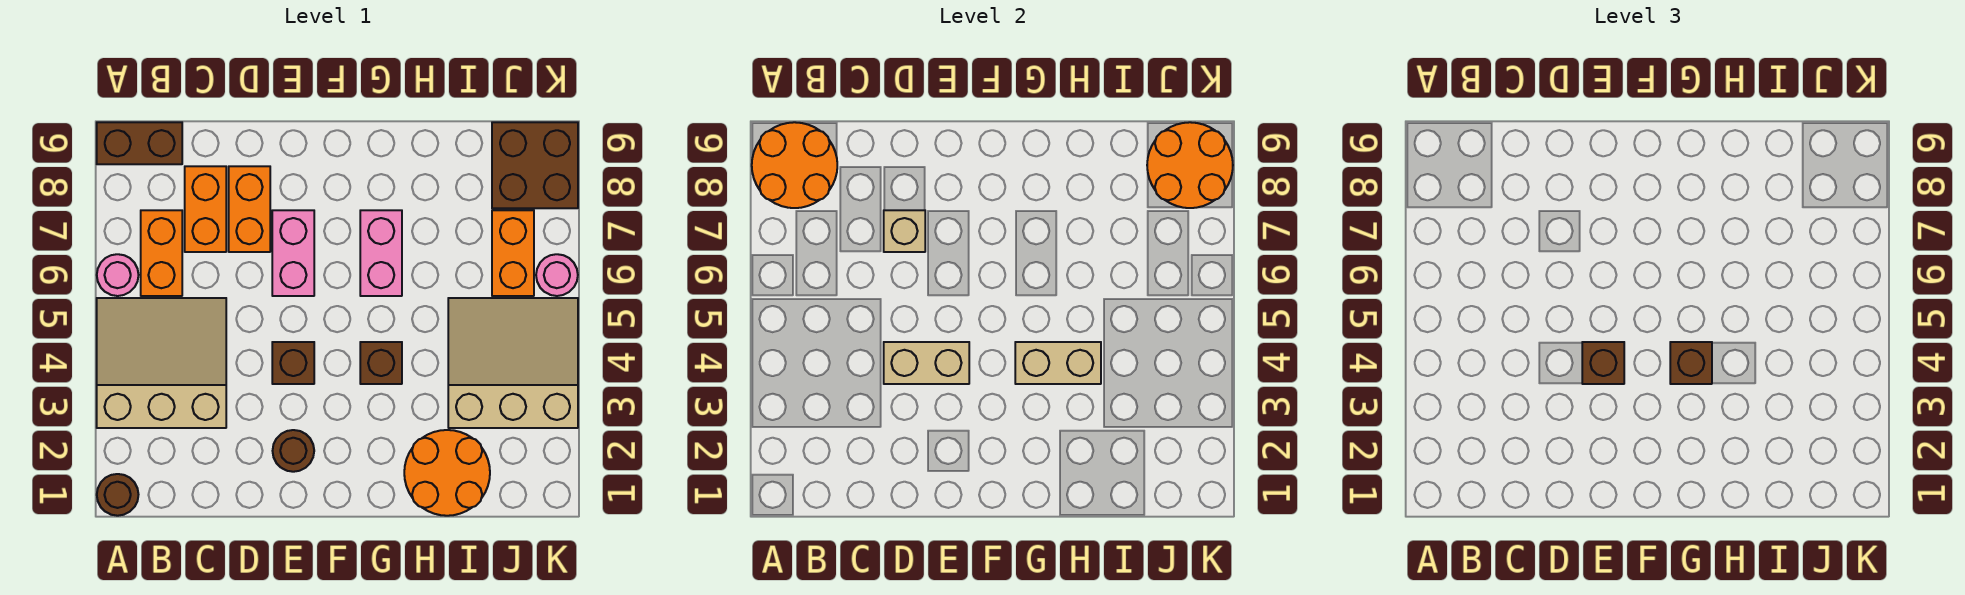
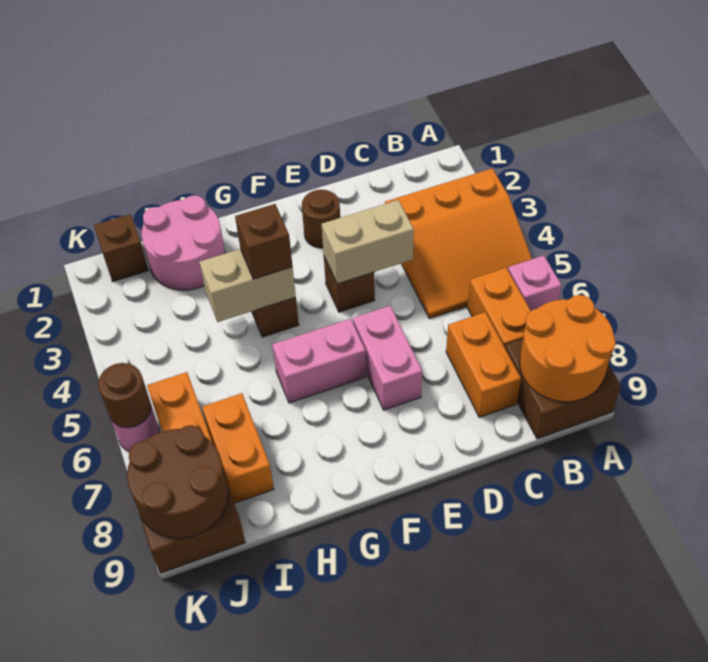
brown round brick A1 level 1 -> brown round brick K6 level 2
tan slope A3:C5 level 1 top 3 -> orange slope A3:C5 level 1 top 3
pink round brick A6 level 1 -> pink brick A6 level 1
brown brick A9:B9 level 1 -> brown brick A8:B9 level 1
orange brick D7:D8 level 1 -> orange brick I7:I8 level 1
tan brick D7 level 2 -> none
brown brick E4 level 3 -> brown brick J1 level 1
pink brick G6:G7 level 1 -> pink brick F6:G6 level 1
orange round brick H1:I2 level 1 -> pink round brick H1:I2 level 1
tan slope I3:K5 level 1 top 3 -> none
orange round brick J8:K9 level 2 -> brown round brick J8:K9 level 2

